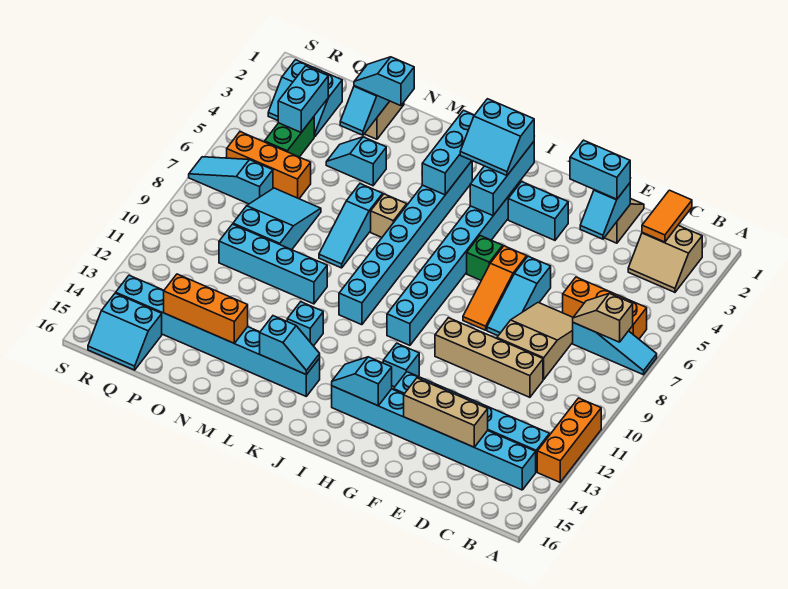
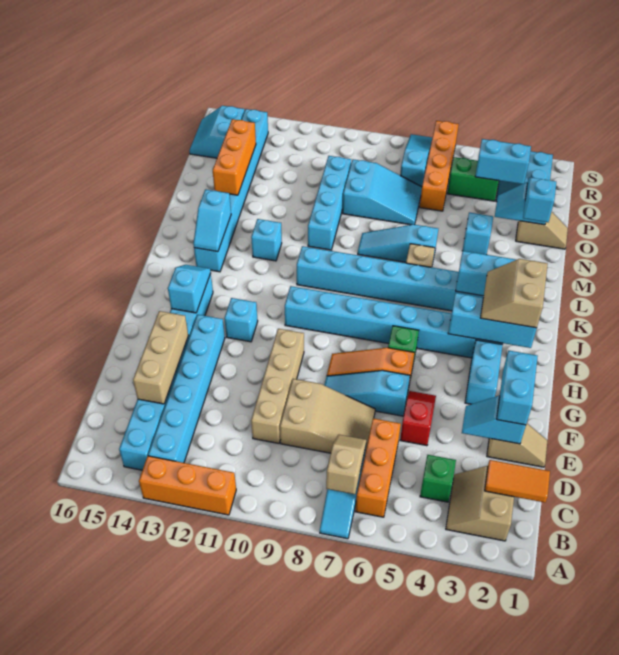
none -> green brick C4 level 1
none -> red slope E5:F5 level 1 top E
cyan slope I2:J3 level 3 top 2 -> tan slope I2:J3 level 3 top 2
orange brick P6:R6 level 1 -> orange brick P6:S6 level 1

